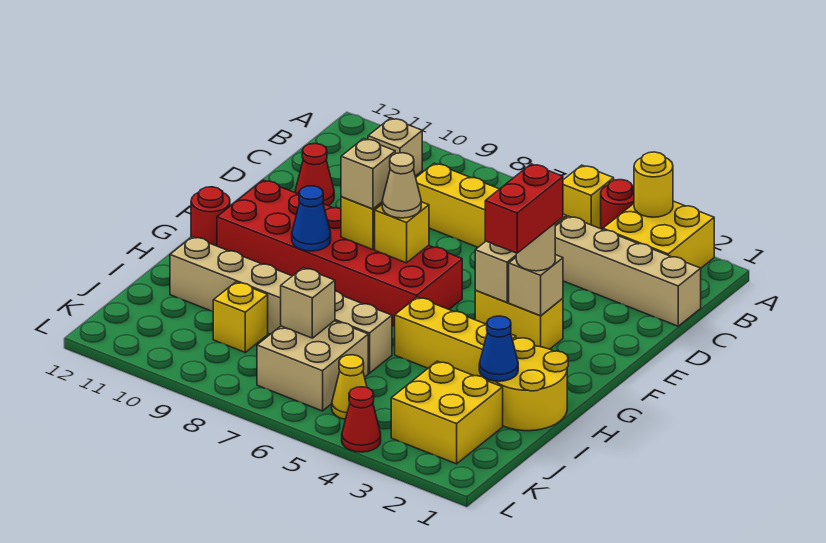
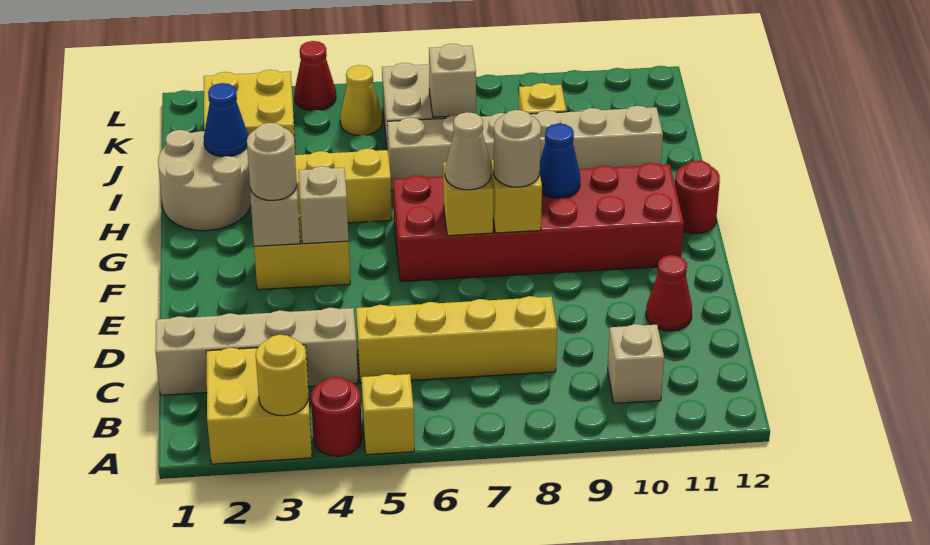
red brick F3:G3 level 4 -> none
tan brick F8 level 3 -> tan round brick F8 level 3
yellow round brick H1:I2 level 1 -> tan round brick H1:I2 level 1

